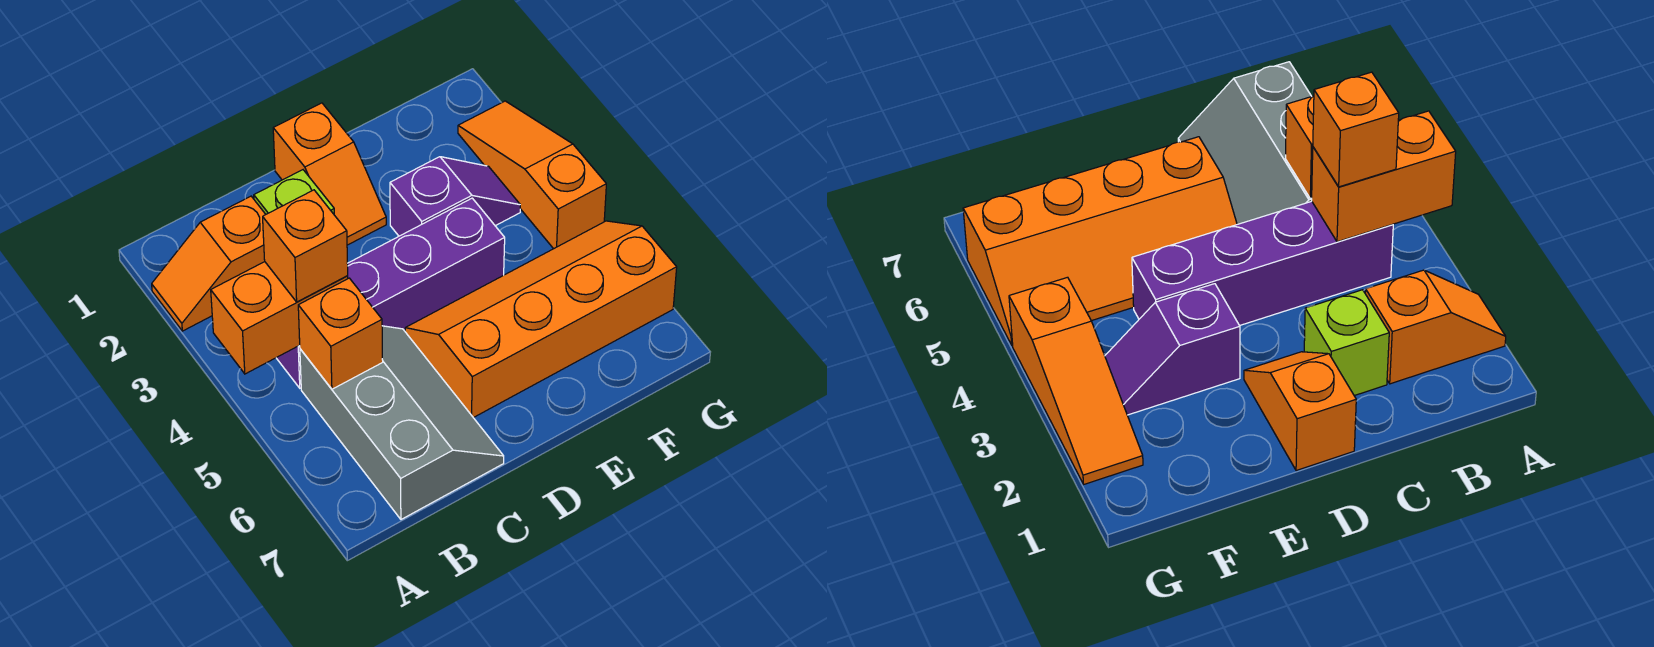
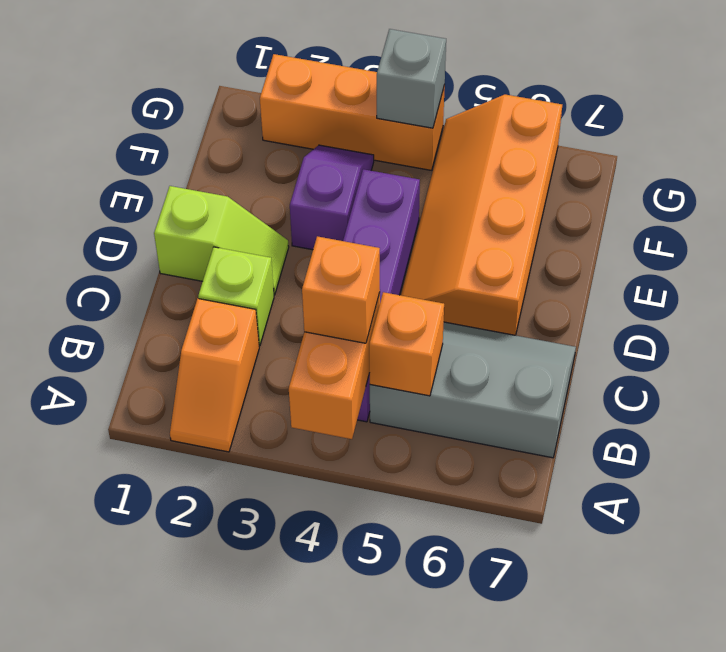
orange slope D1:D2 level 1 top 1 -> lime slope D1:D2 level 1 top 1
orange slope G2:G4 level 1 top 4 -> orange brick G2:G4 level 1
none -> grey brick G4 level 2

